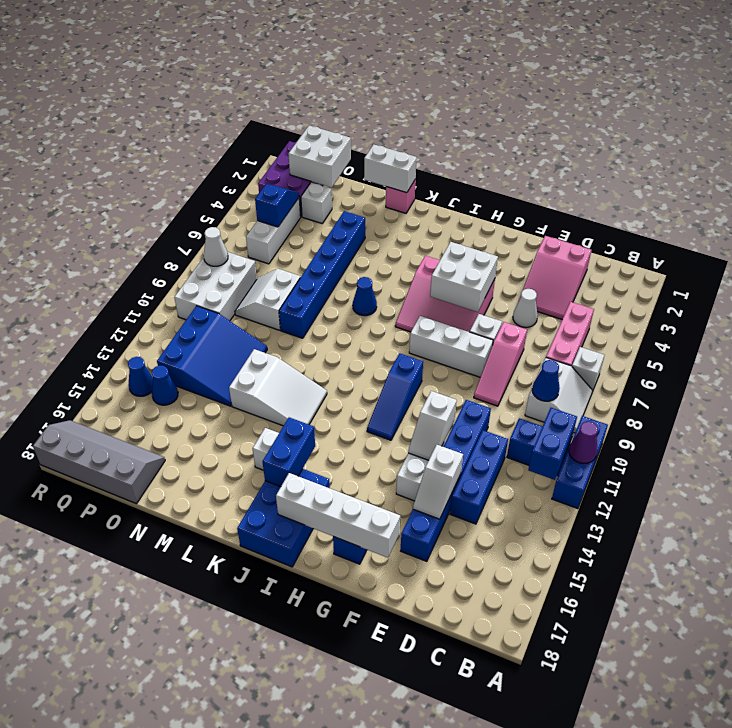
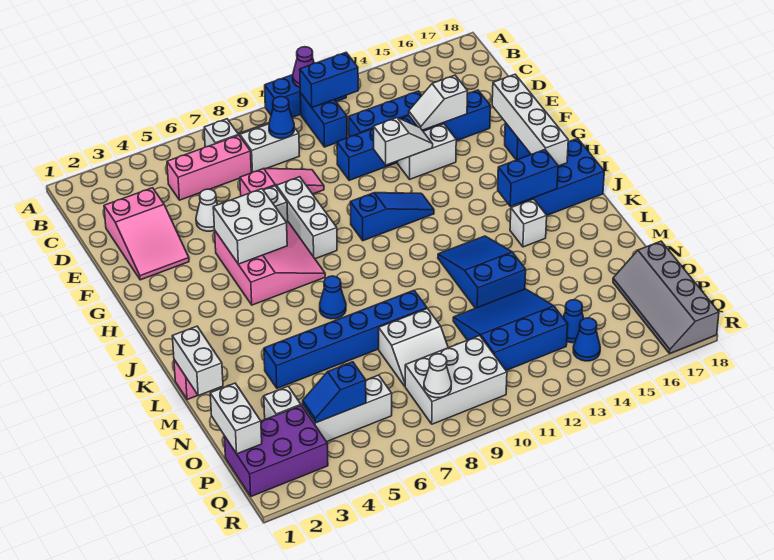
pink slope D2:E4 level 1 top 2 -> pink slope D2:F3 level 1 top D
white slope E14:E15 level 2 top 14 -> white slope E14:E15 level 2 top 15
white slope K12:M13 level 1 top M -> blue slope K12:M13 level 1 top M
white brick O1:P2 level 2 -> white brick O1:P1 level 2

